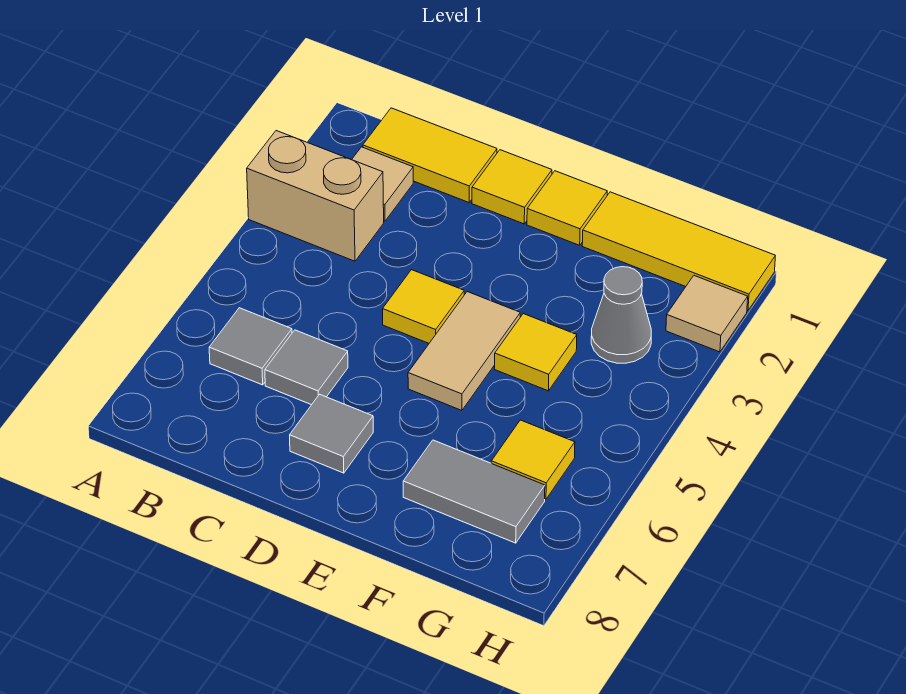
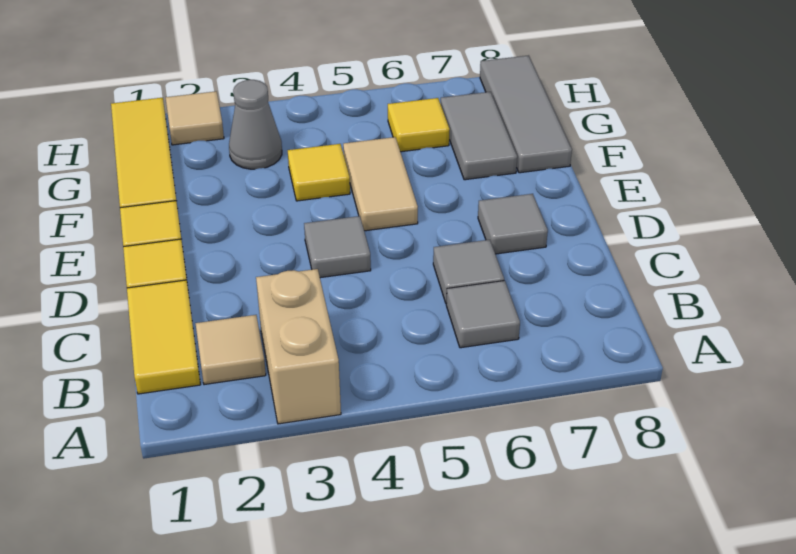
yellow tile D4 level 1 -> grey tile D4 level 1
tan tile E4:E5 level 1 -> tan tile E5:F5 level 1
none -> grey tile F8:H8 level 1

